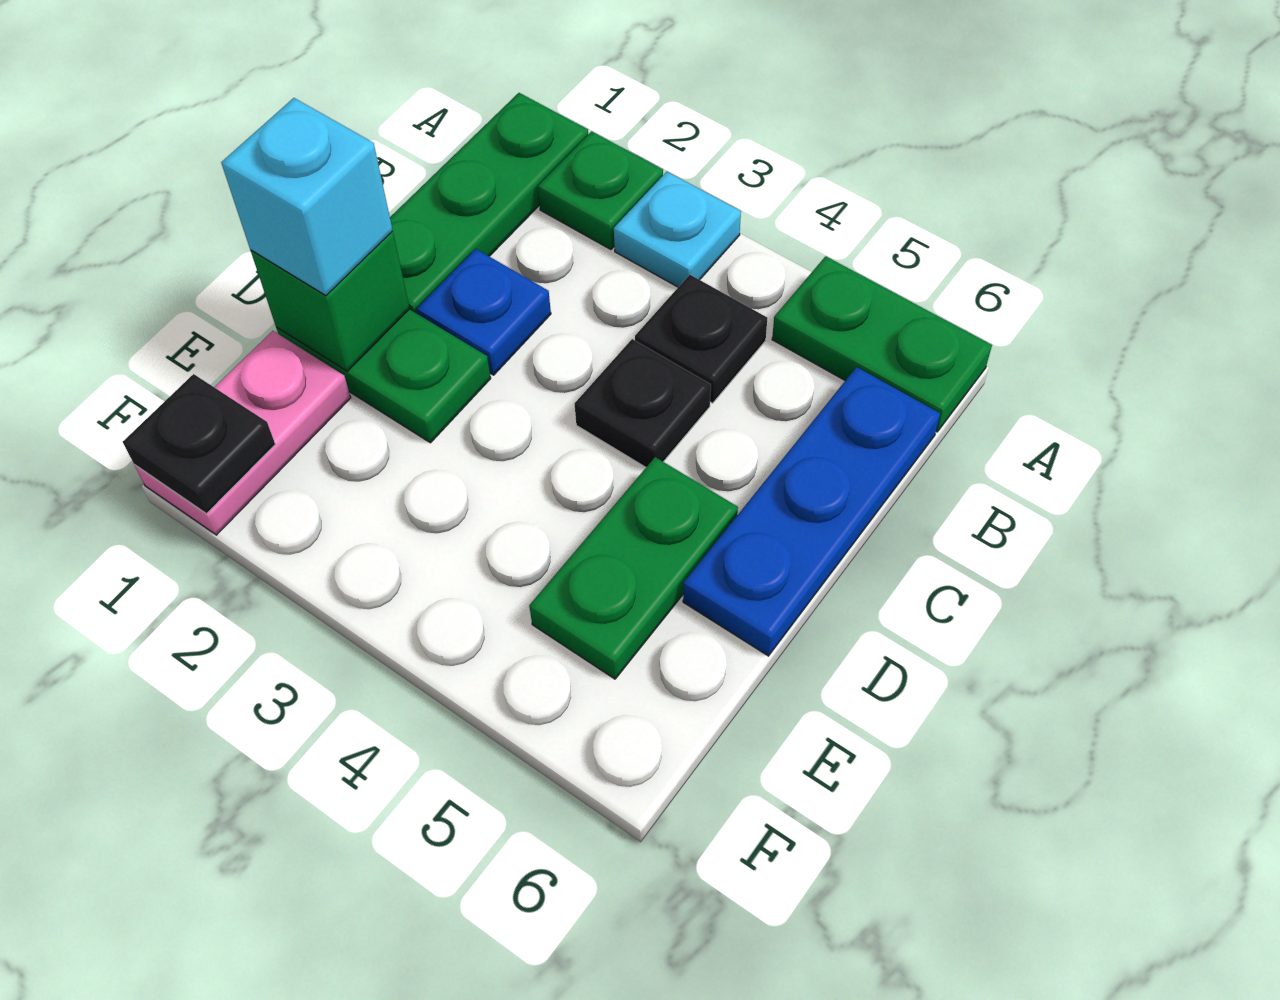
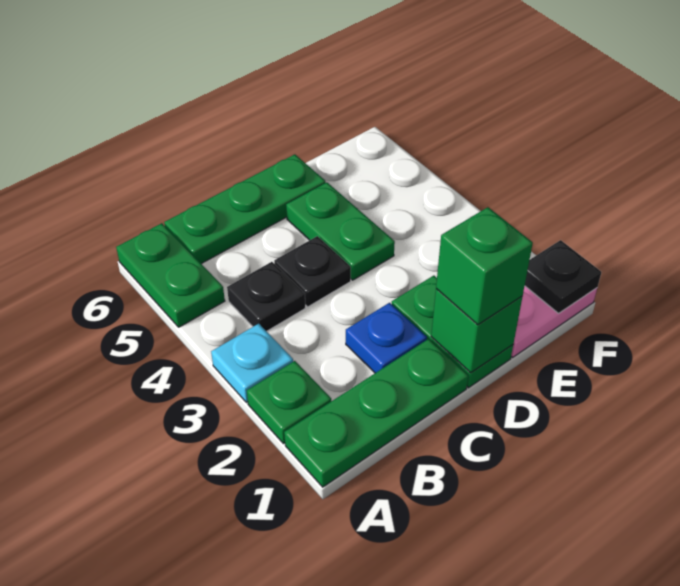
blue plate B6:D6 level 1 -> green plate B6:D6 level 1
cyan brick D1 level 3 -> green brick D1 level 3
green plate D5:E5 level 1 -> green plate D4:D5 level 1

